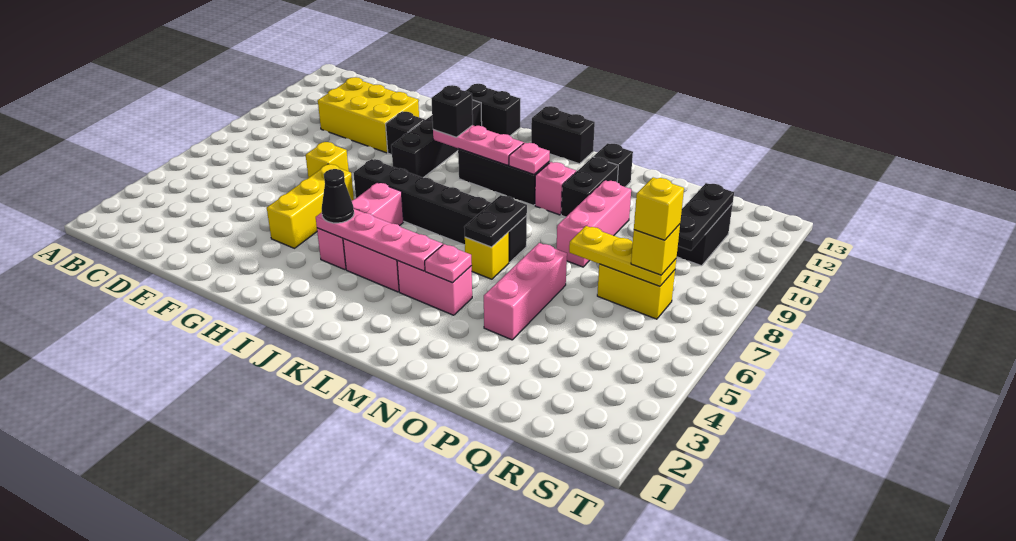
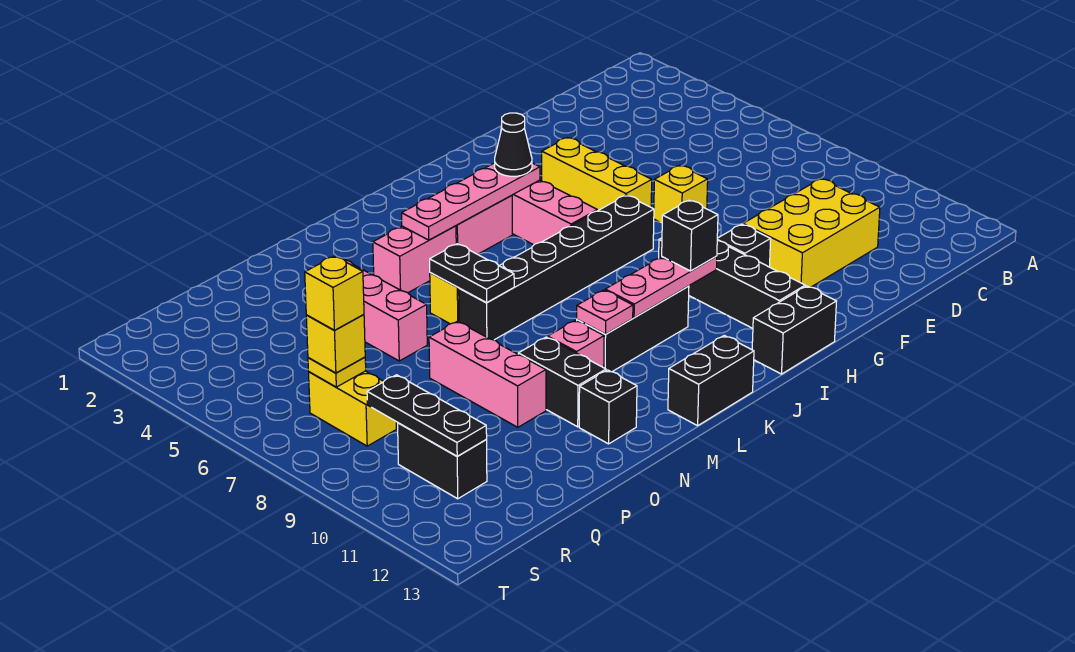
pink plate M4 level 2 -> none
yellow plate P7:R7 level 2 -> yellow plate R7 level 2
yellow brick Q7:R7 level 1 -> yellow brick R7:R8 level 1

